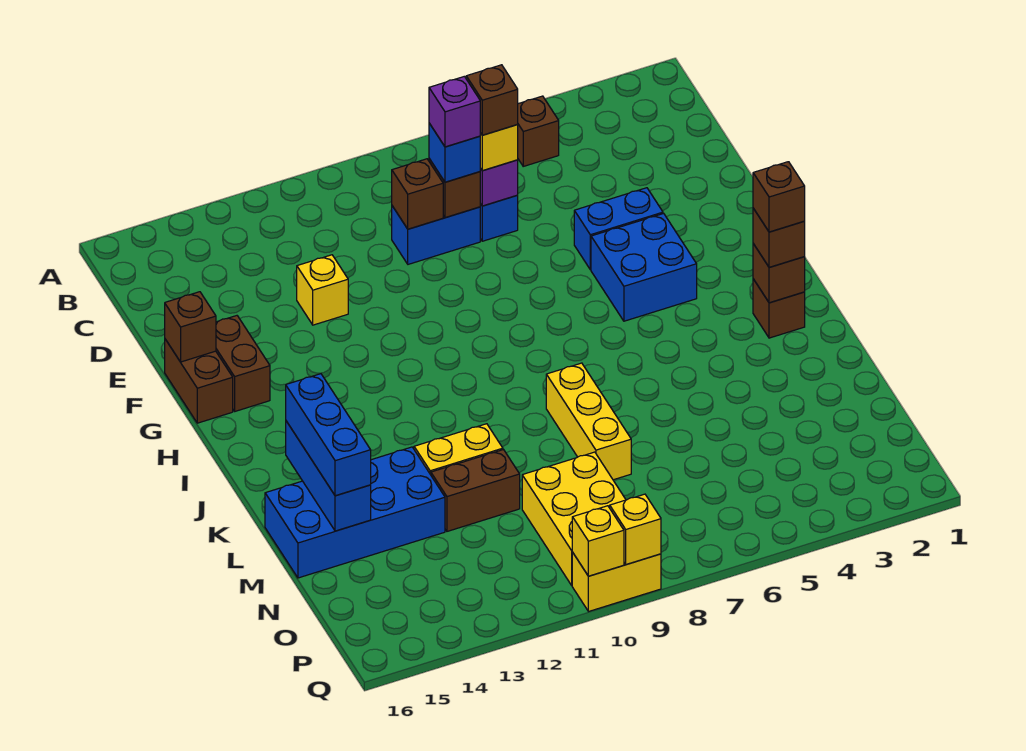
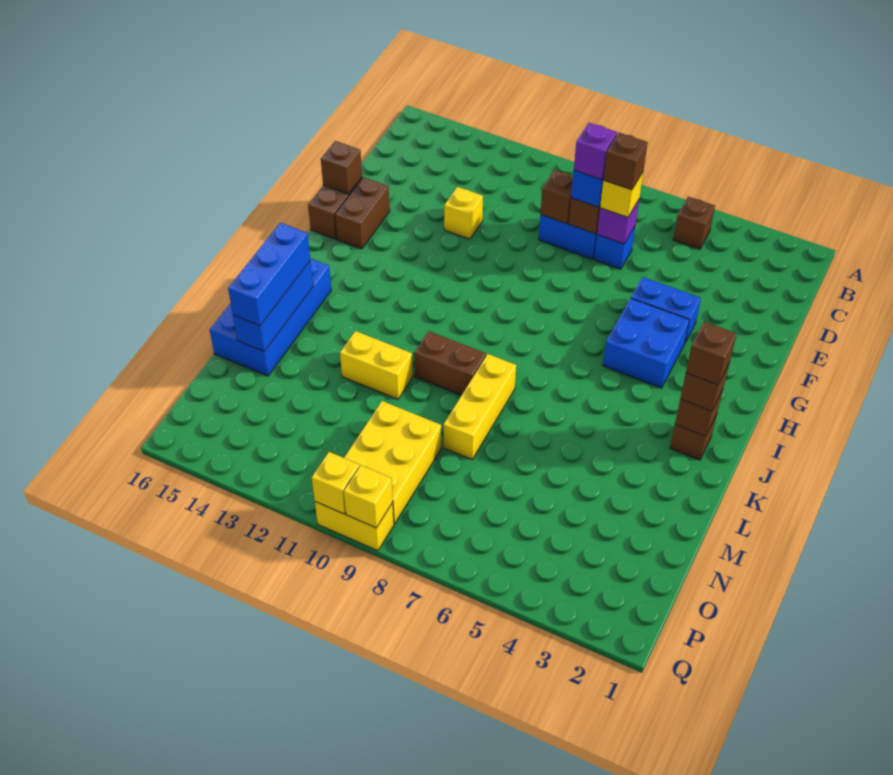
blue brick L13:M16 level 1 -> blue brick J15:M16 level 1
brown brick M11:M12 level 1 -> brown brick K9:K10 level 1

